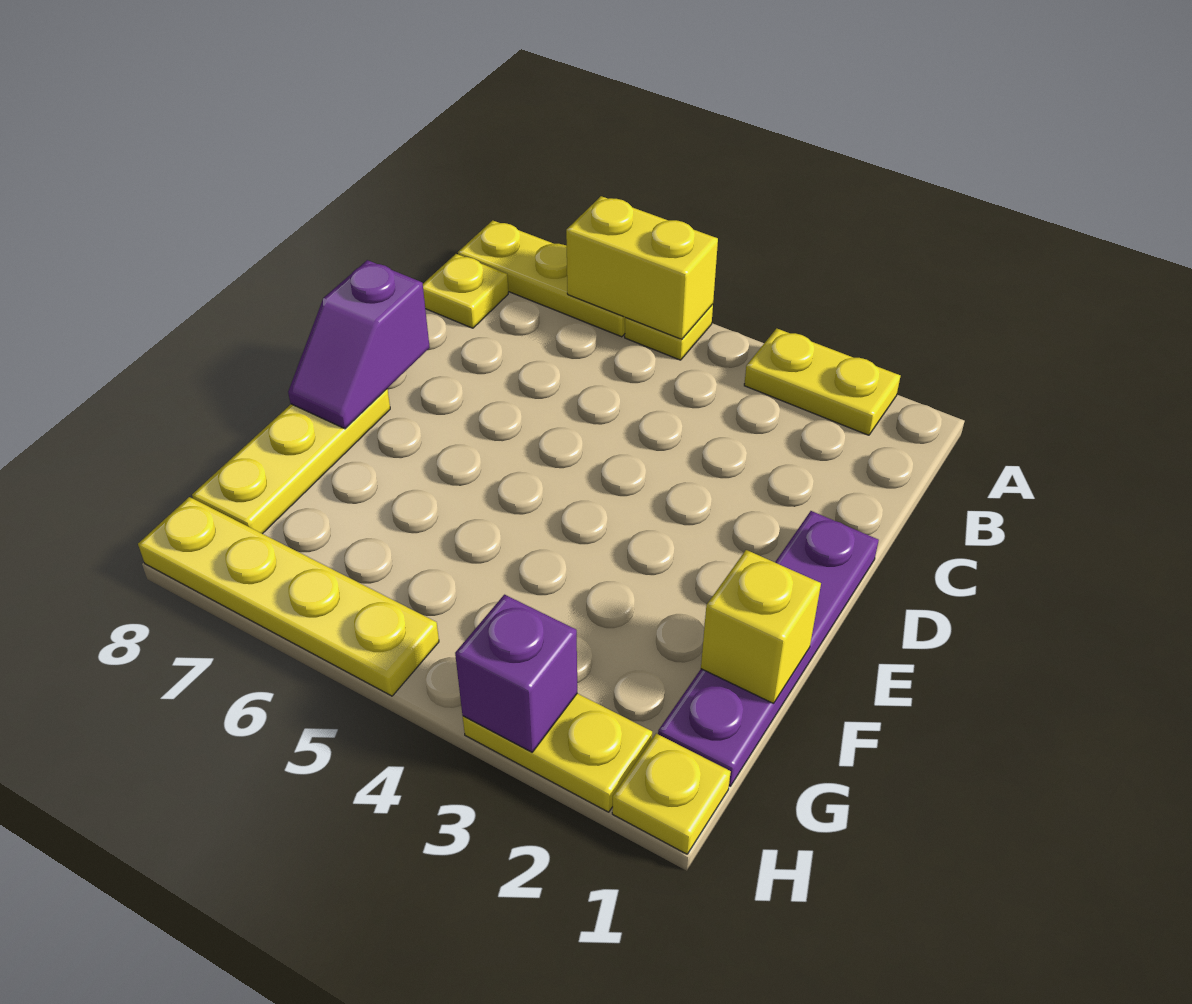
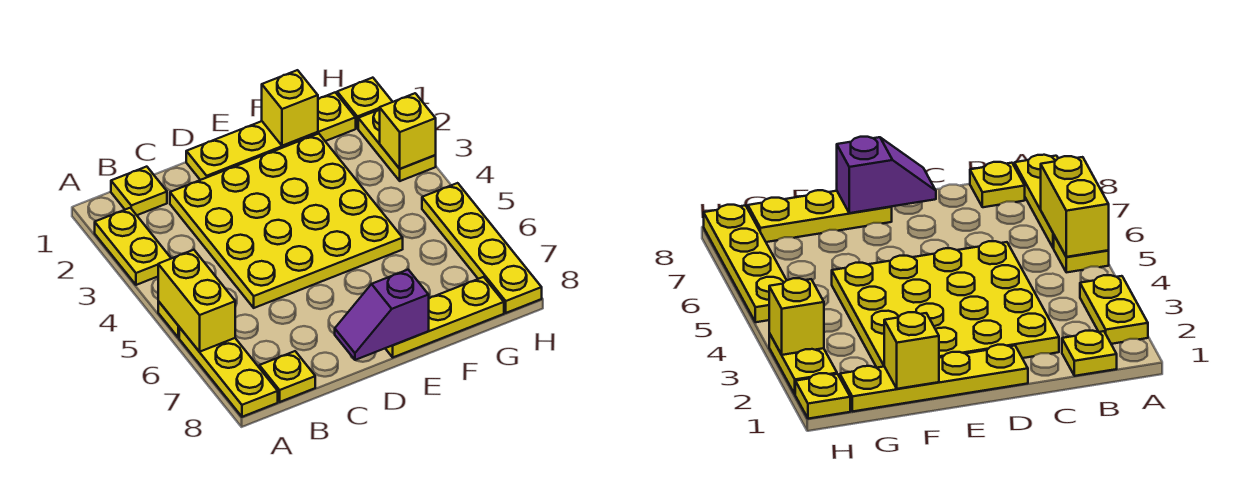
none -> yellow plate B1 level 1
none -> yellow plate C2:F5 level 1
purple plate D1:G1 level 1 -> yellow plate D1:G1 level 1
purple slope D8:E8 level 2 top D -> purple slope D8:E8 level 2 top E
purple brick H3 level 2 -> yellow brick H3 level 2

